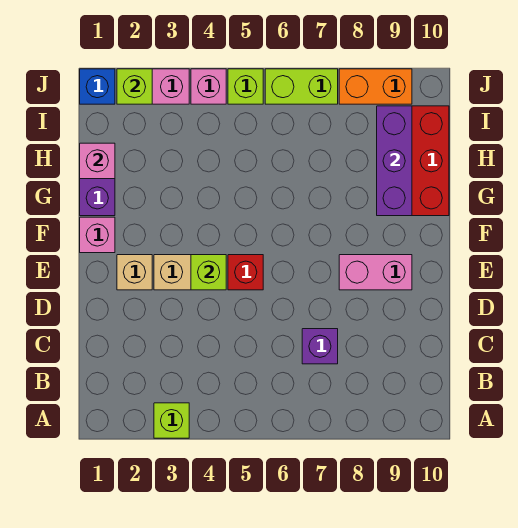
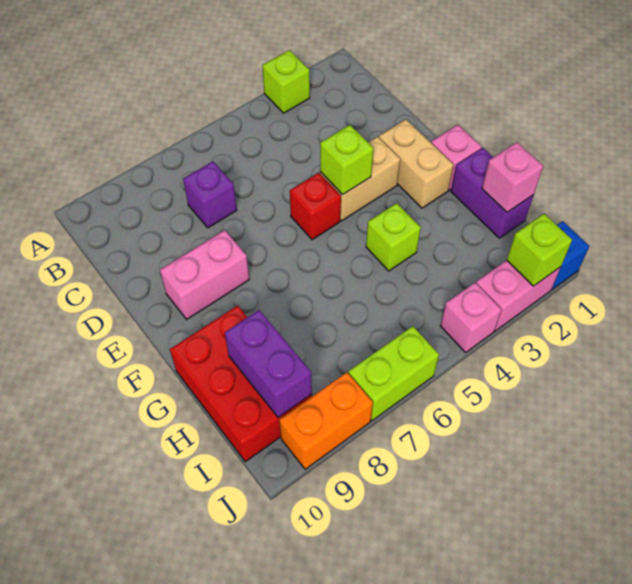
tan brick E2 level 1 -> tan brick E2:F2 level 1
purple brick G9:I9 level 2 -> purple brick H9:I9 level 2
lime brick J5 level 1 -> lime brick G4 level 1

